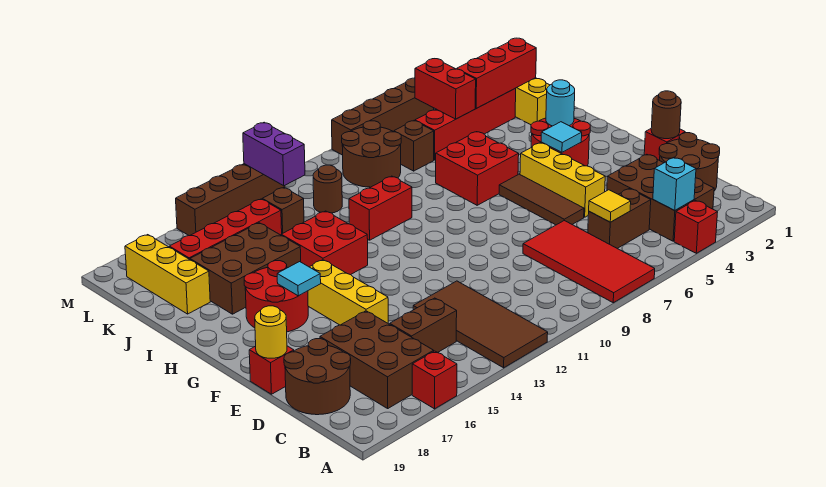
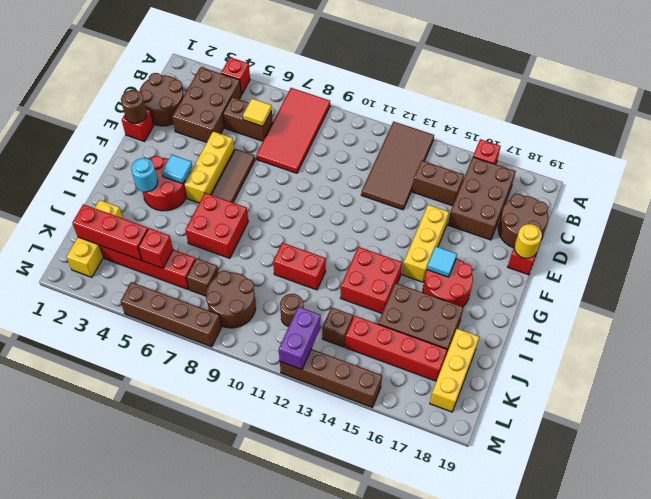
cyan brick B4 level 2 -> none
red brick K5:L5 level 2 -> red brick K5 level 2

